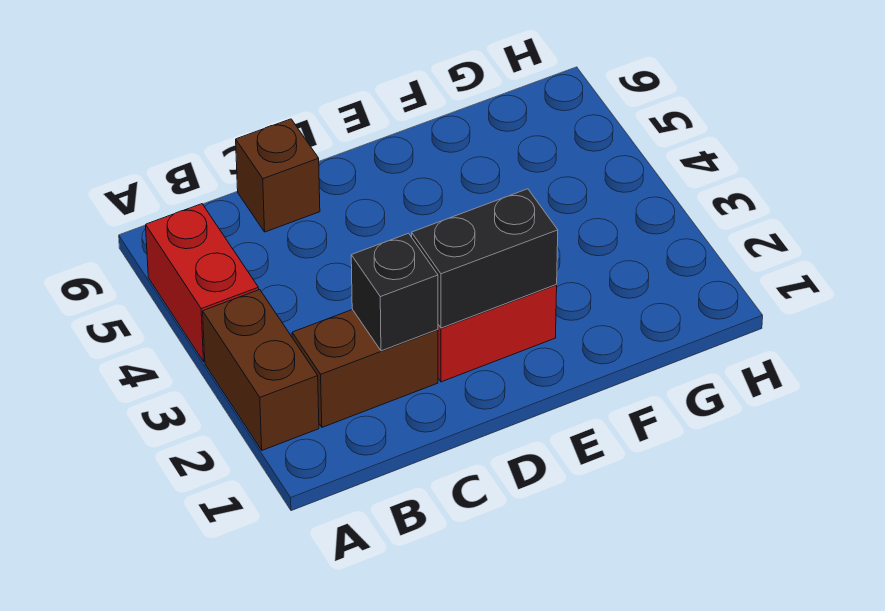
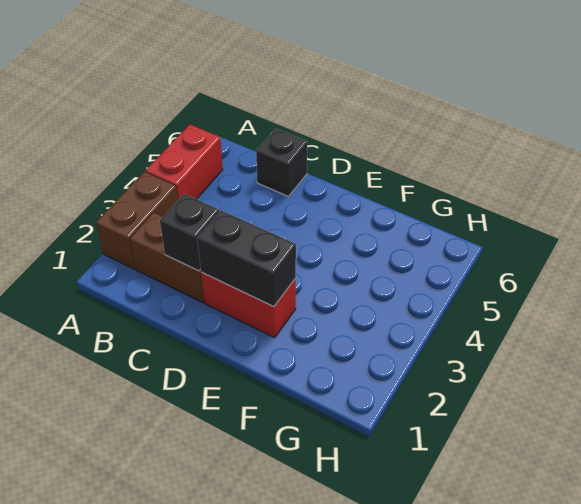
brown brick C6 level 1 -> black brick C6 level 1

